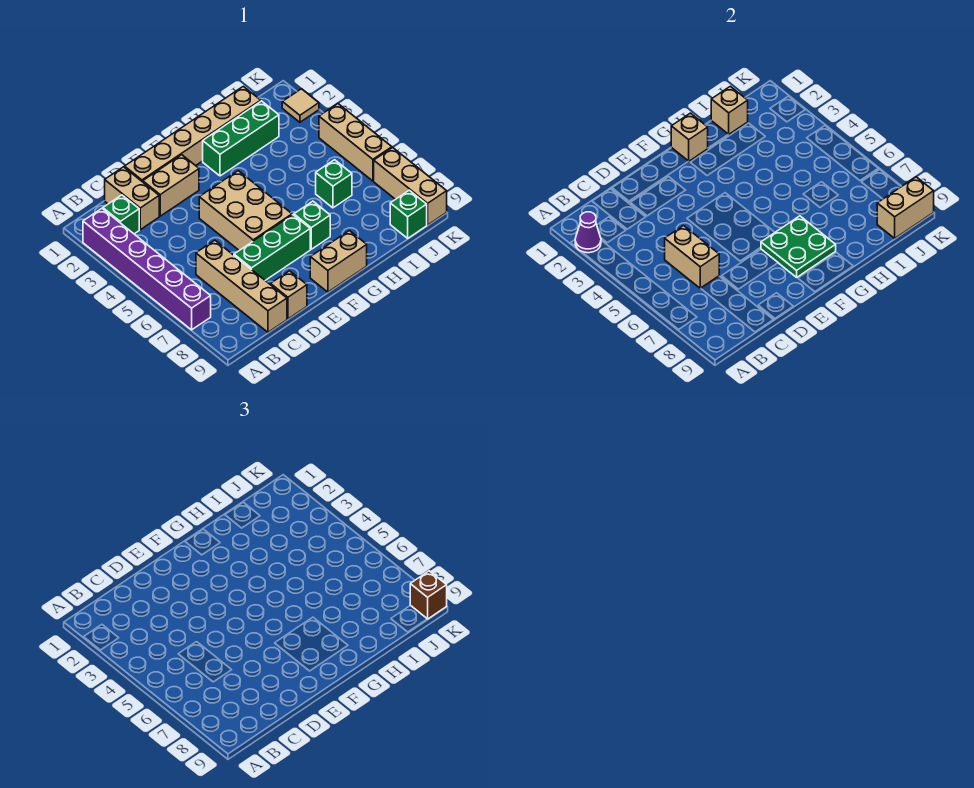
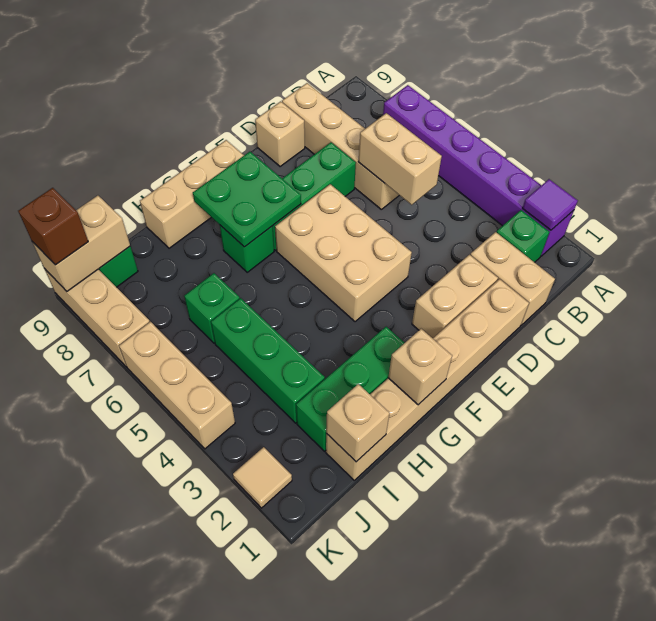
purple cone A2 level 2 -> purple tile A2 level 2
tan brick F9:G9 level 1 -> tan brick F9:H9 level 1
none -> green brick I3:I5 level 1

